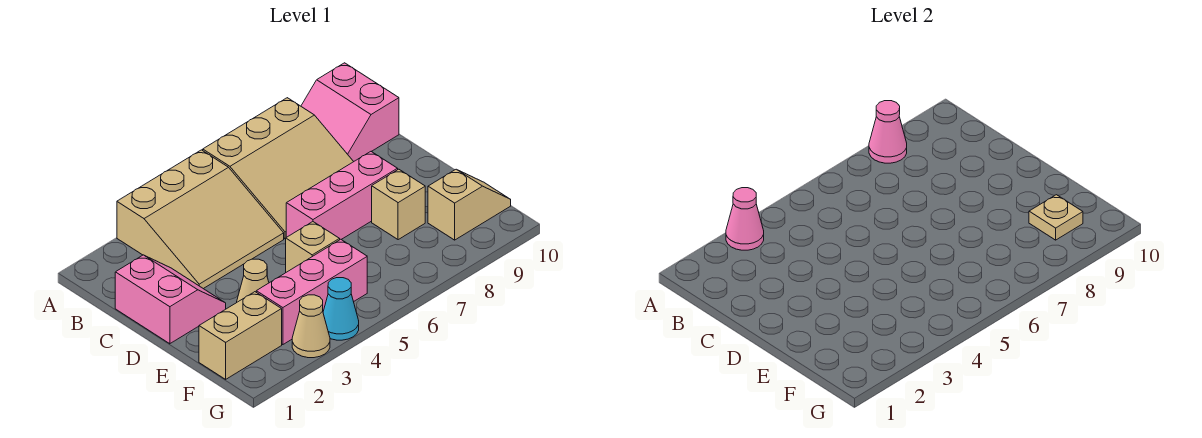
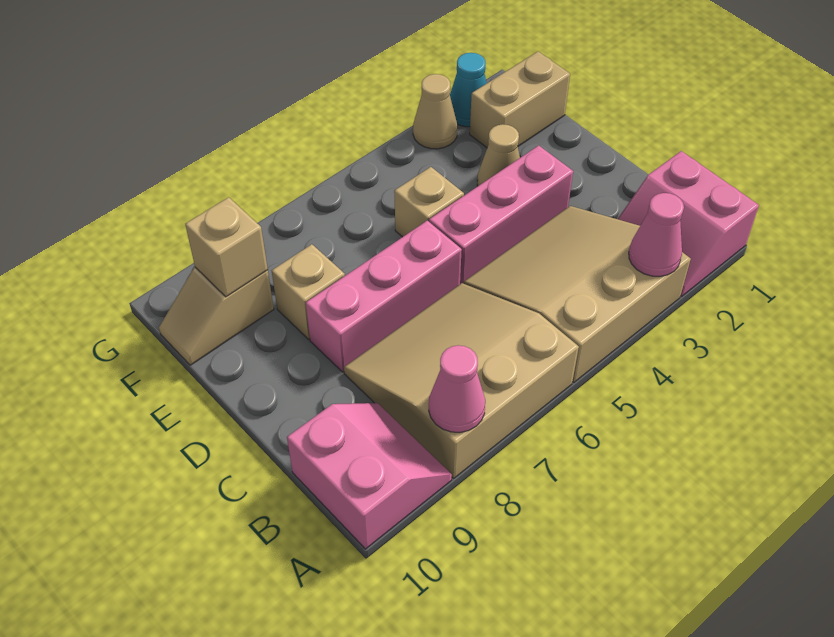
pink slope C1:D2 level 1 top 1 -> pink slope A1:B2 level 1 top 1
pink brick F3:F5 level 1 -> pink brick D3:D5 level 1
tan plate F9 level 2 -> tan brick F9 level 2
cyan cone G4 level 1 -> cyan cone G2 level 1

